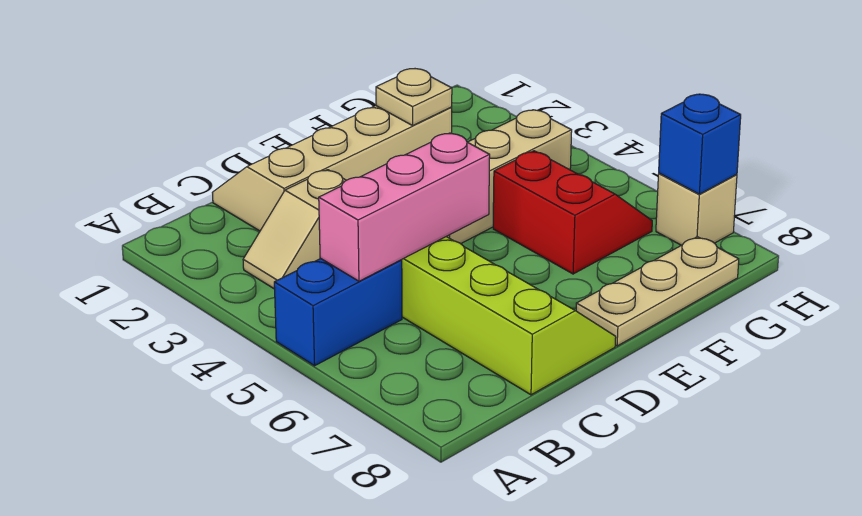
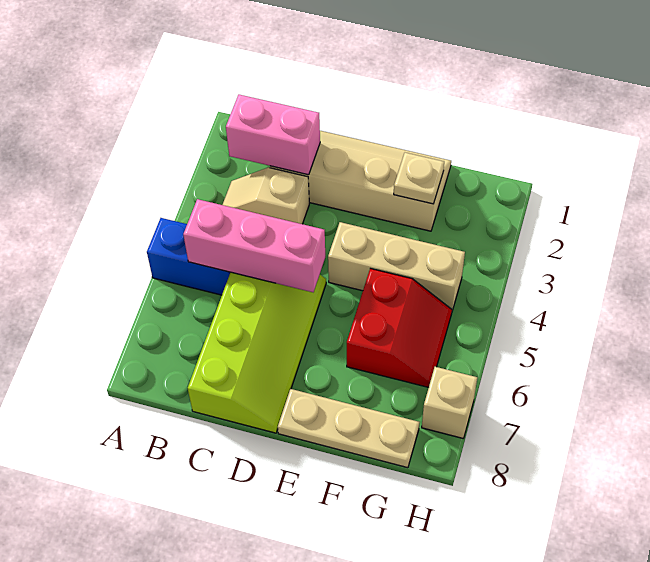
none -> pink brick B2:C2 level 2
blue brick H7 level 2 -> none

